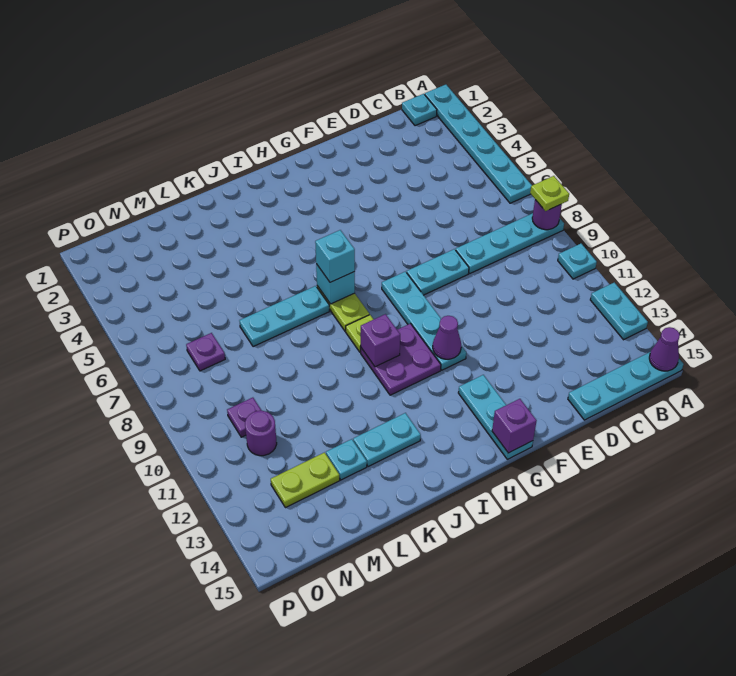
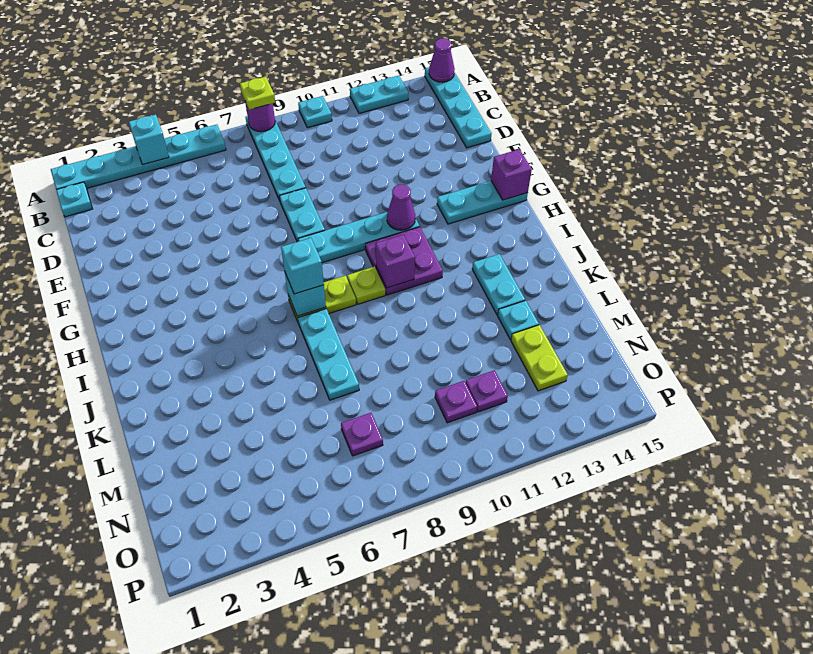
none -> cyan brick A4 level 2
purple round brick N11 level 1 -> purple plate N11 level 1

